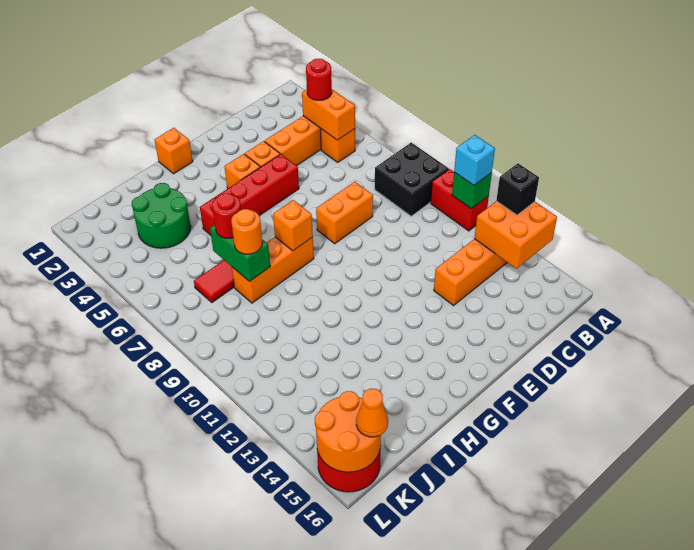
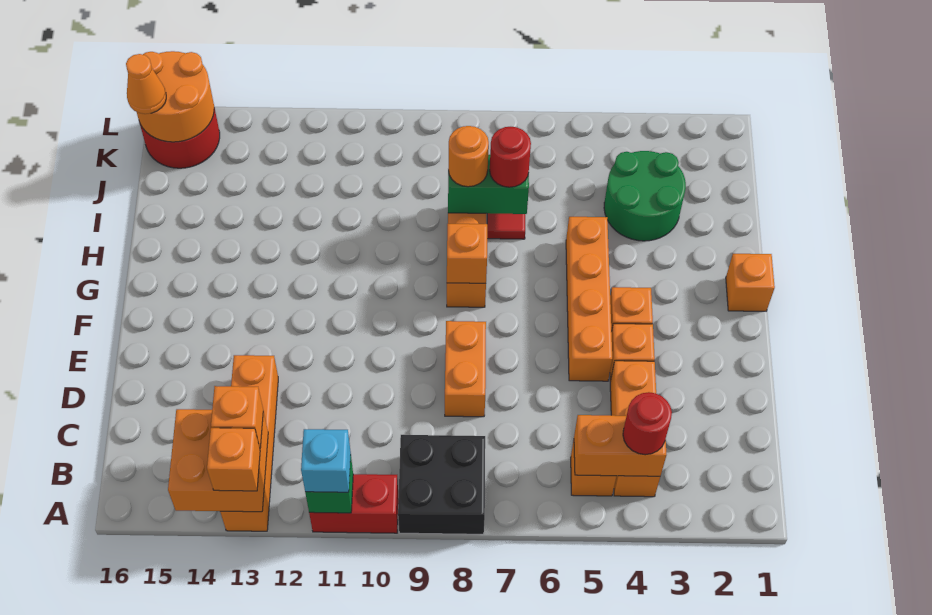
black brick A13 level 3 -> orange brick A13 level 3
none -> orange brick B13 level 3
red brick E5:H5 level 1 -> orange brick E5:H5 level 1

